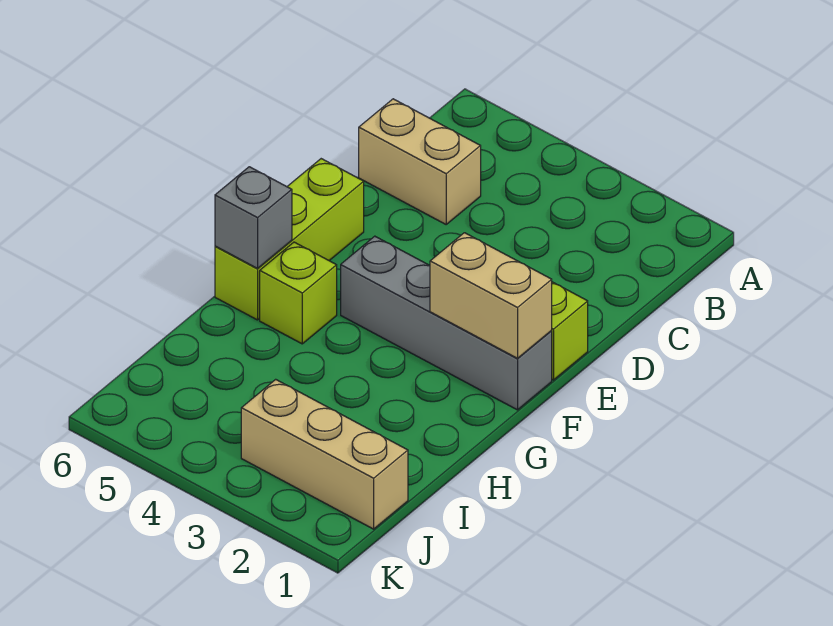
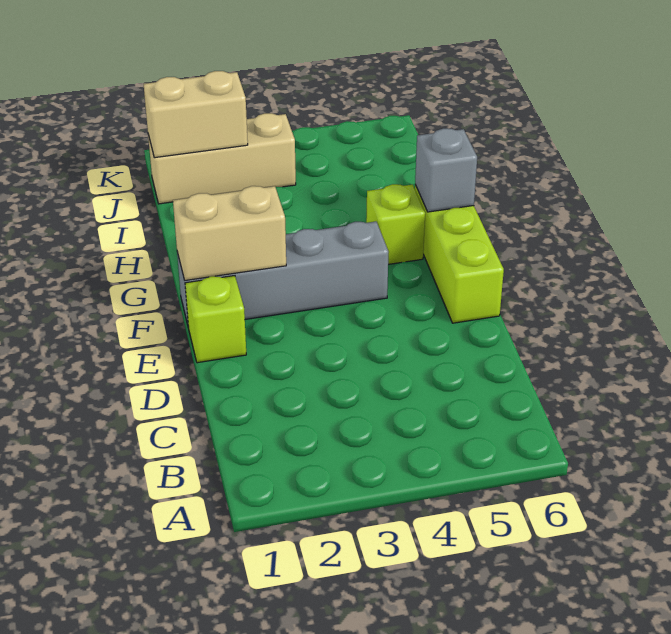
tan brick C5:C6 level 1 -> tan brick J1:J2 level 2

